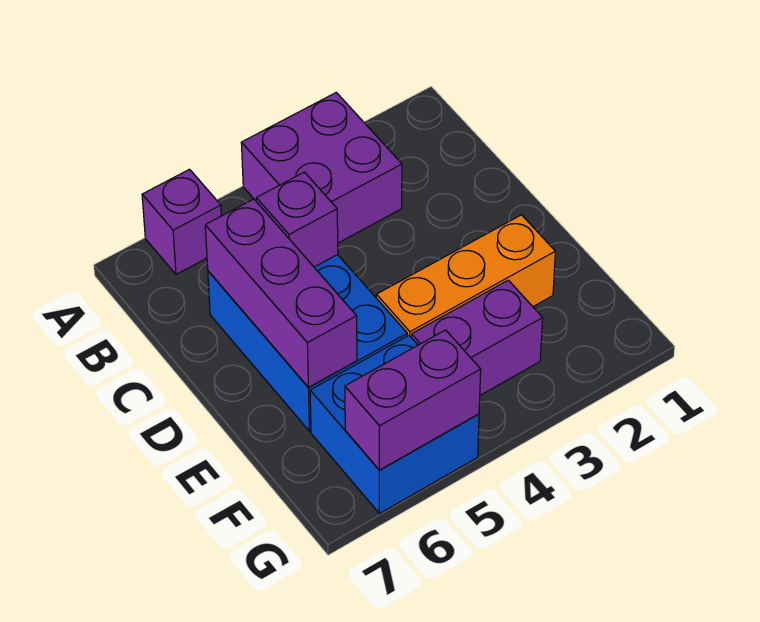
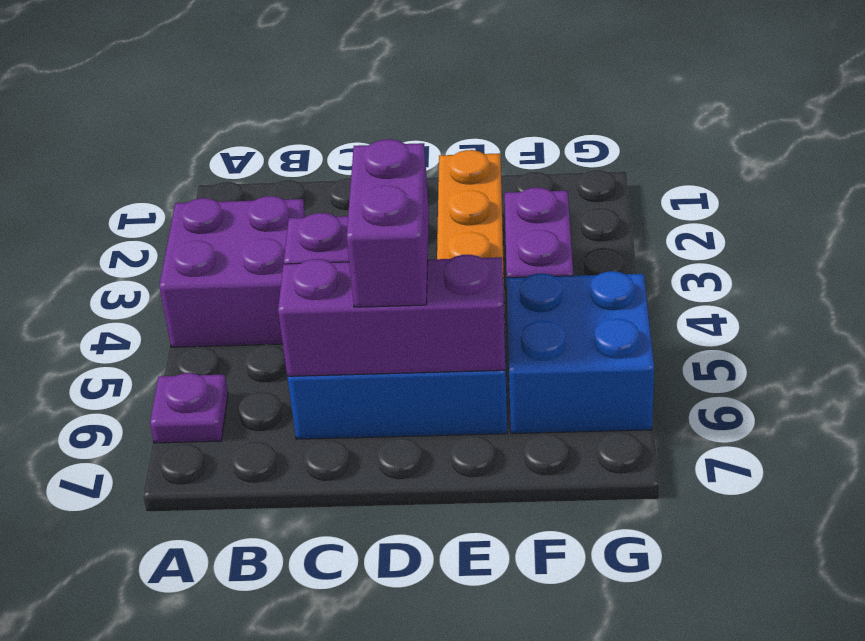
purple brick A6 level 1 -> purple plate A6 level 1
purple brick G5:G6 level 2 -> purple brick D5:D6 level 3

